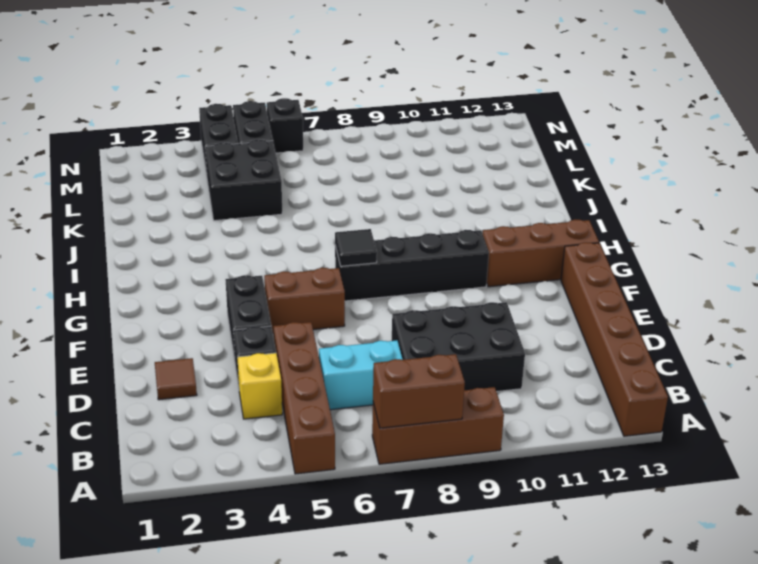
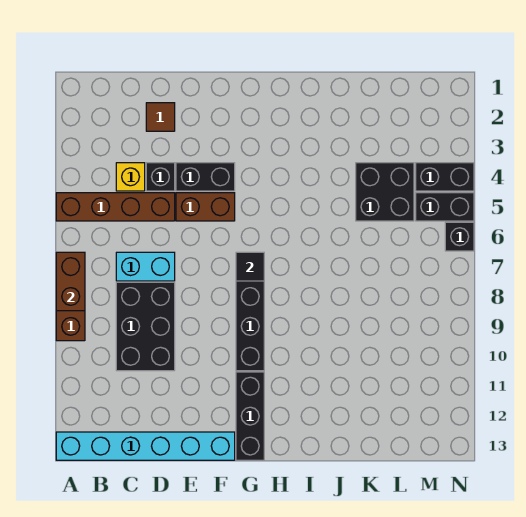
brown brick A13:F13 level 1 -> cyan brick A13:F13 level 1
cyan brick C6:C7 level 1 -> cyan brick C7:D7 level 1
brown brick F5:F6 level 1 -> brown brick E5:F5 level 1
brown brick G11:G13 level 1 -> black brick G11:G13 level 1

